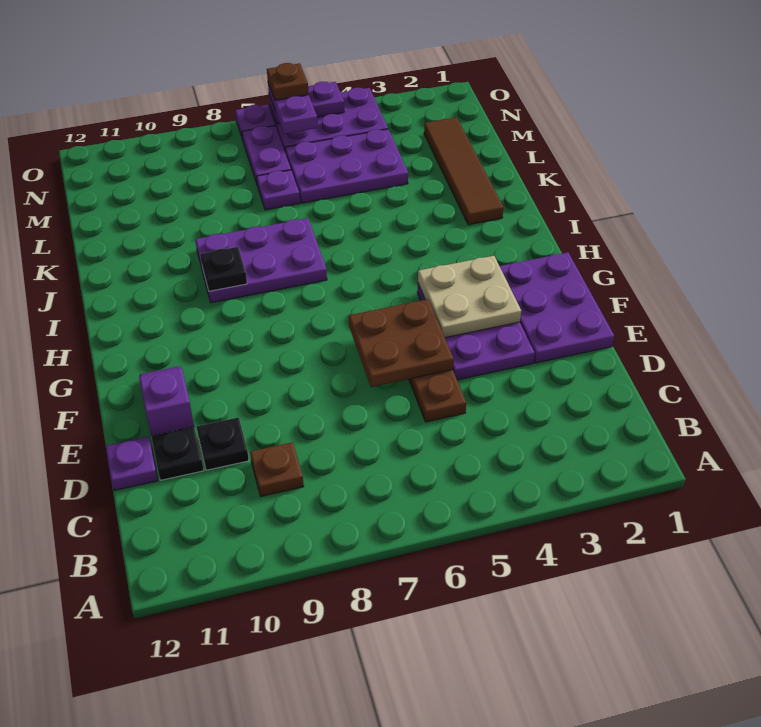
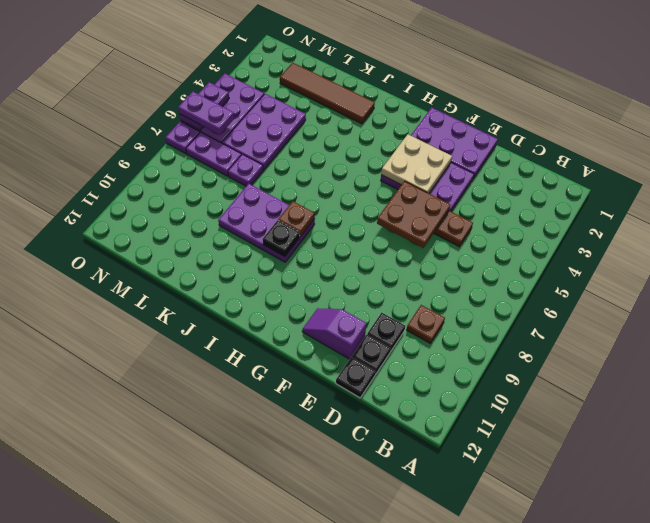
purple plate D12 level 1 -> black plate D12 level 1
purple plate I7:J9 level 1 -> purple plate I8:K9 level 1
brown plate O6 level 4 -> brown plate I8 level 2

